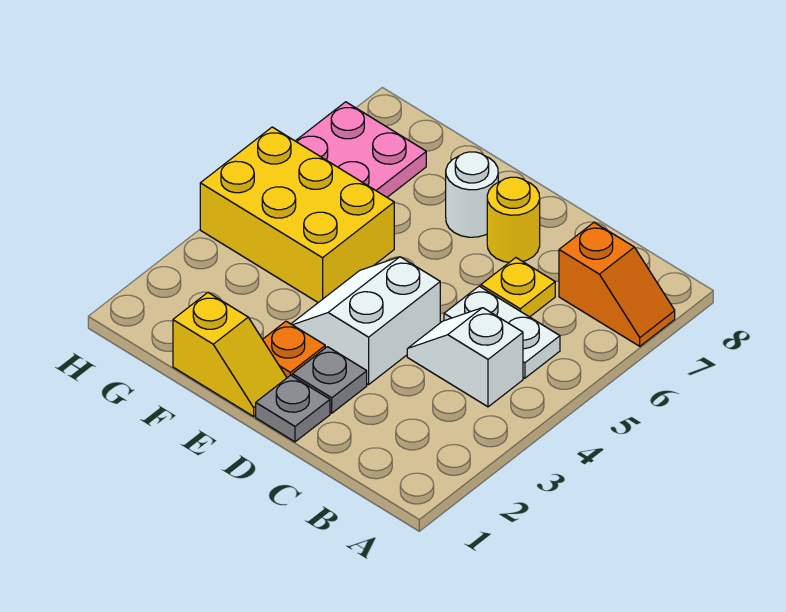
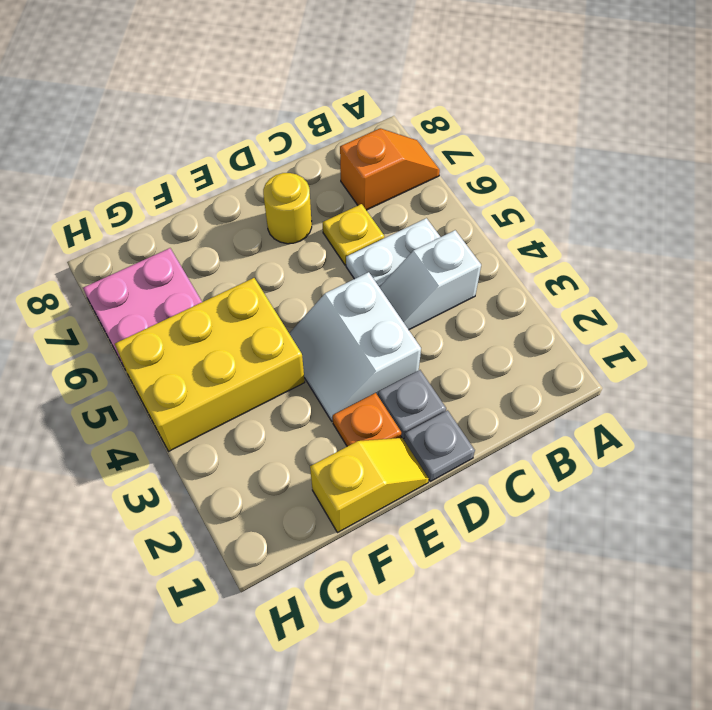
white round brick E7 level 1 -> none

